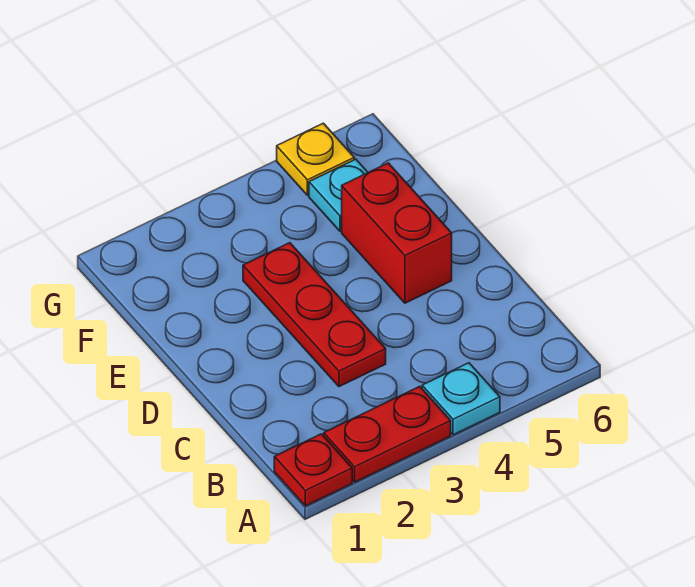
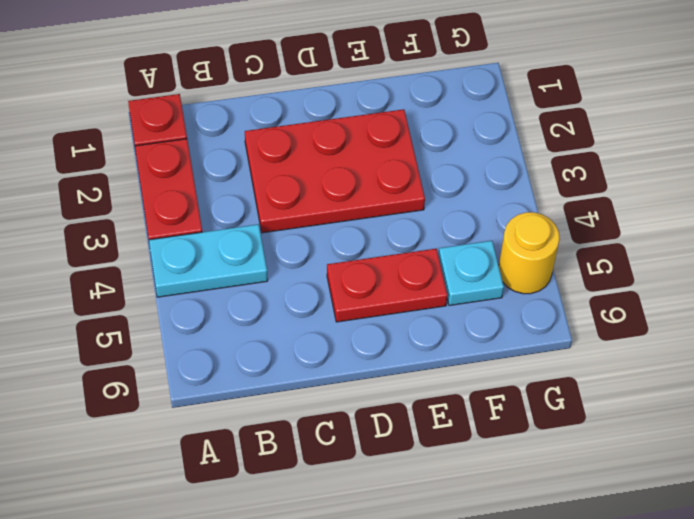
cyan plate A4 level 1 -> cyan plate A4:B4 level 1
red plate C3:E3 level 1 -> red plate C2:E3 level 1
red brick D5:E5 level 1 -> red plate D5:E5 level 1
yellow plate G5 level 1 -> yellow round brick G5 level 1

